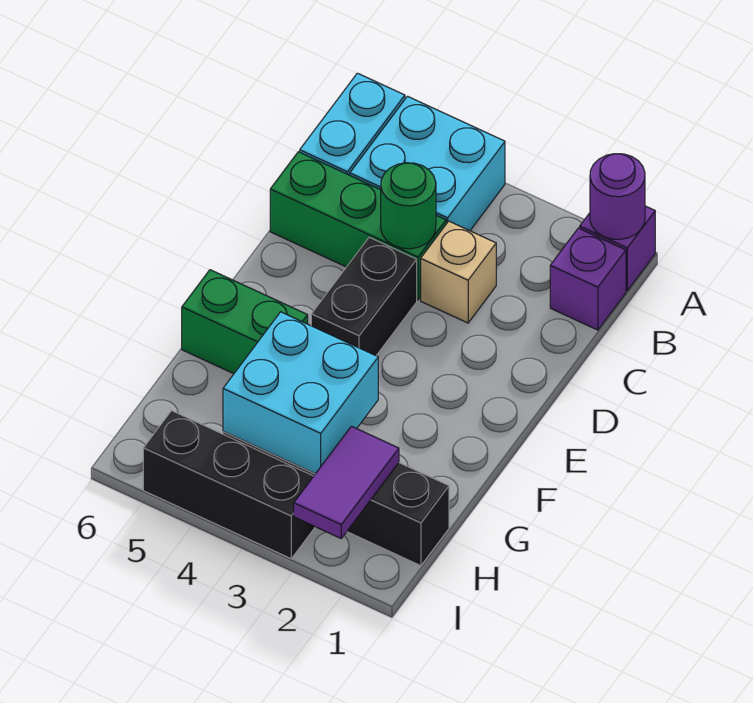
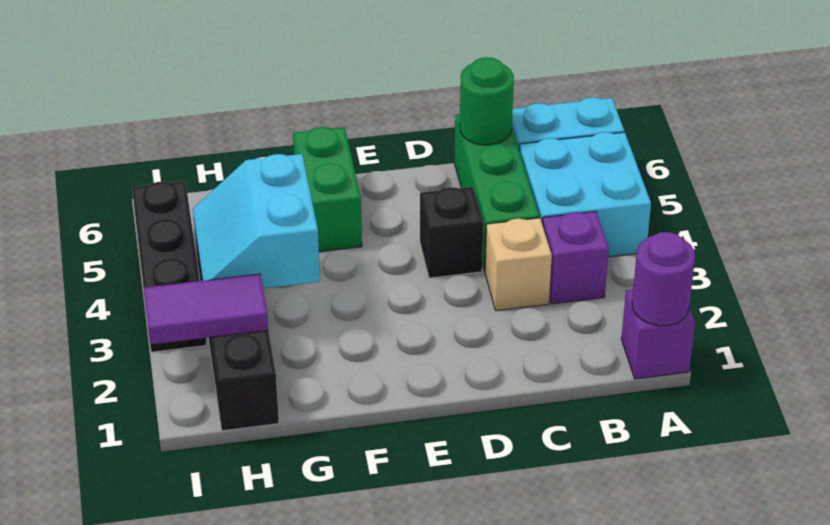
purple brick B1 level 1 -> purple brick B3 level 1
green round brick C4 level 2 -> green round brick C6 level 2
black brick D4:E4 level 1 -> black brick D4 level 1
cyan brick G3:H4 level 2 -> cyan slope G3:H4 level 2 top G

